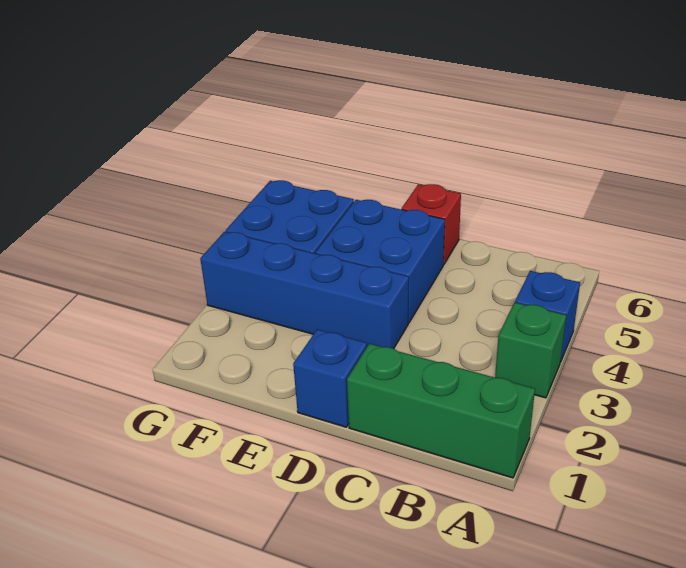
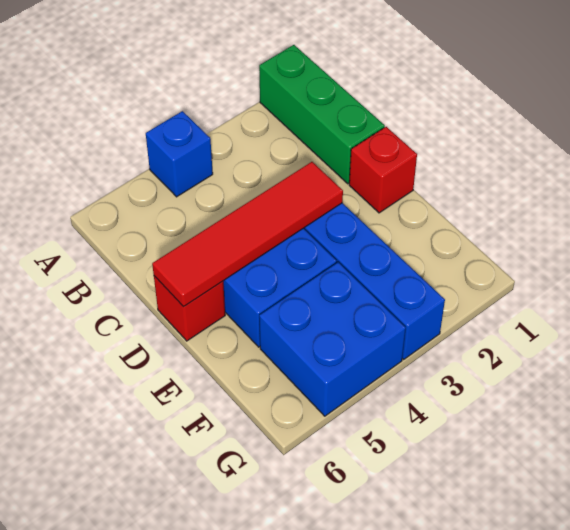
green brick A3 level 1 -> none
blue brick D1 level 1 -> red brick D1 level 1
none -> red tile D3:D6 level 2

